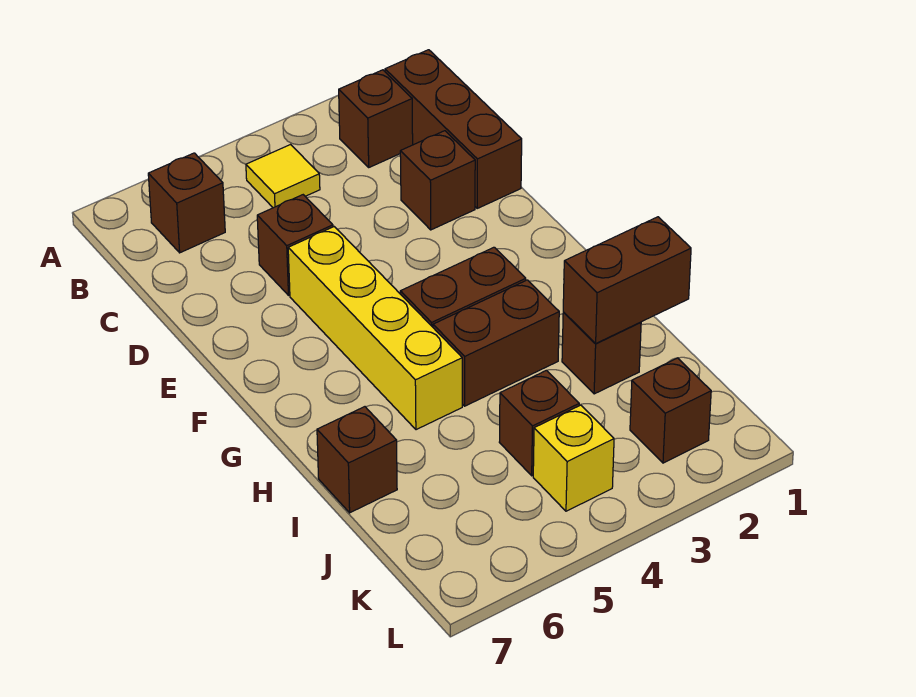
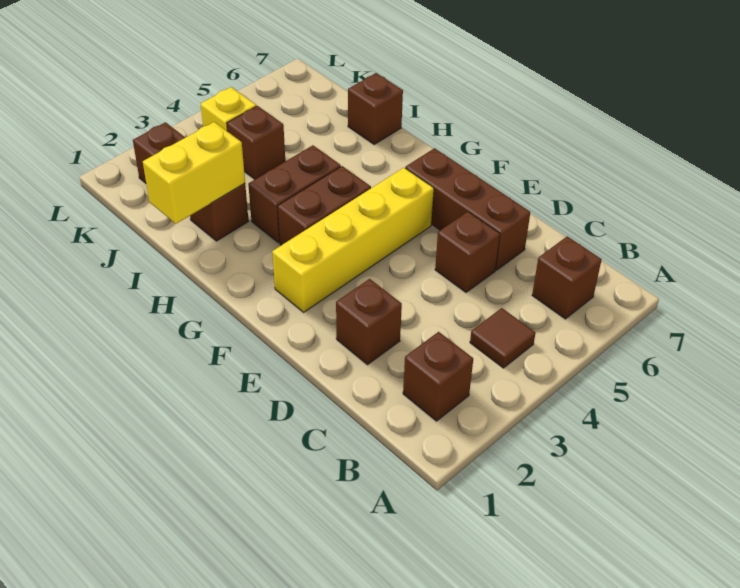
brown brick B1:D1 level 1 -> brown brick D6:F6 level 1
yellow tile B4 level 1 -> brown tile B4 level 1
yellow brick E5:H5 level 1 -> yellow brick F2:F5 level 1
brown brick I1:I2 level 2 -> yellow brick I1:I2 level 2

